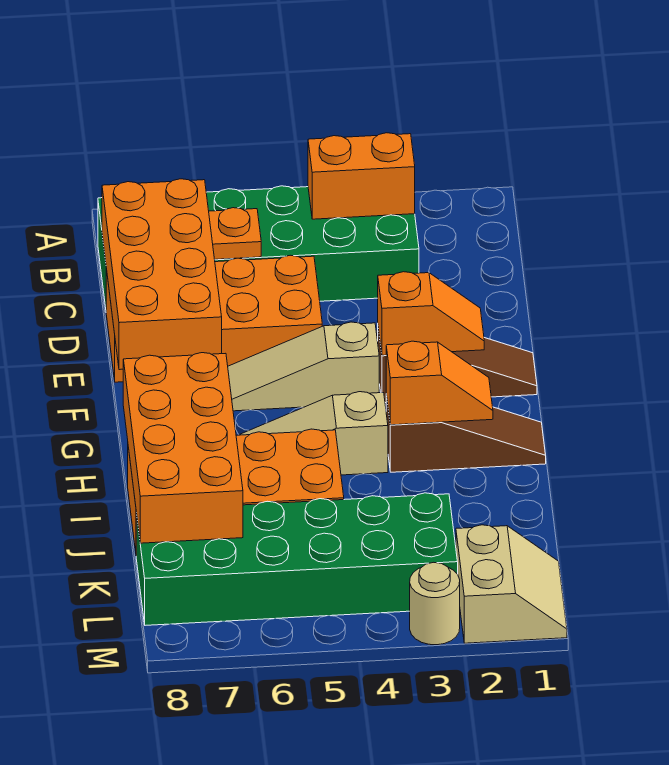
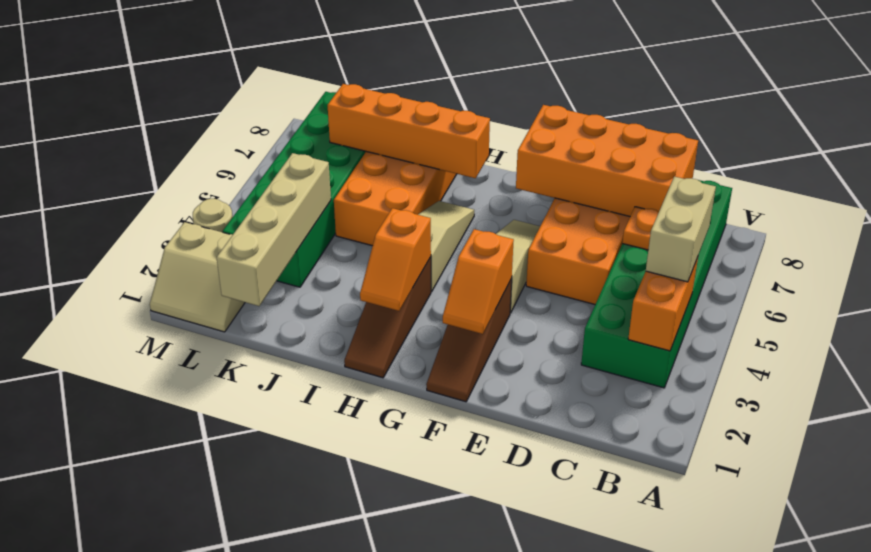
none -> tan brick B4:B5 level 3
orange brick H7:K8 level 2 -> orange brick H7:K7 level 2
none -> tan brick K1:K4 level 2

